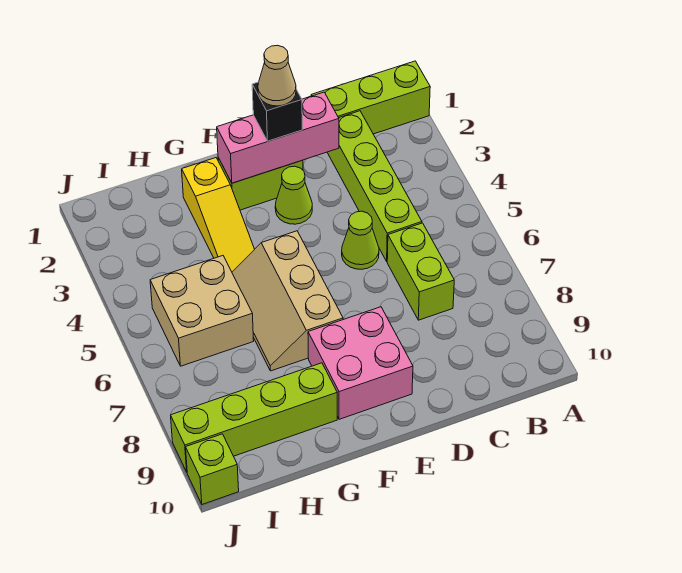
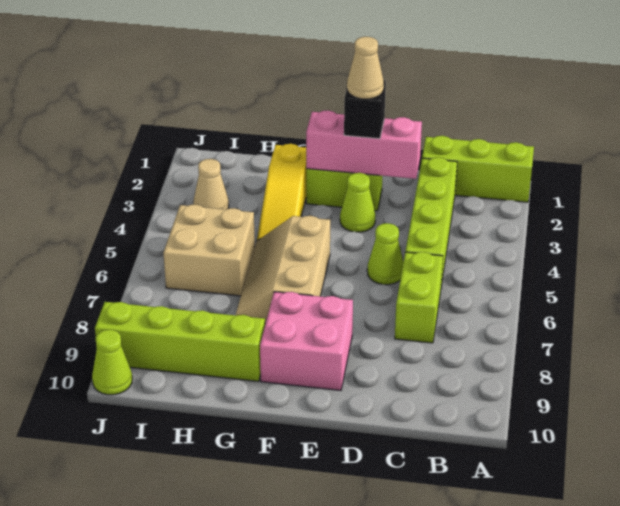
none -> tan cone I3 level 1
lime brick J10 level 1 -> lime cone J10 level 1

